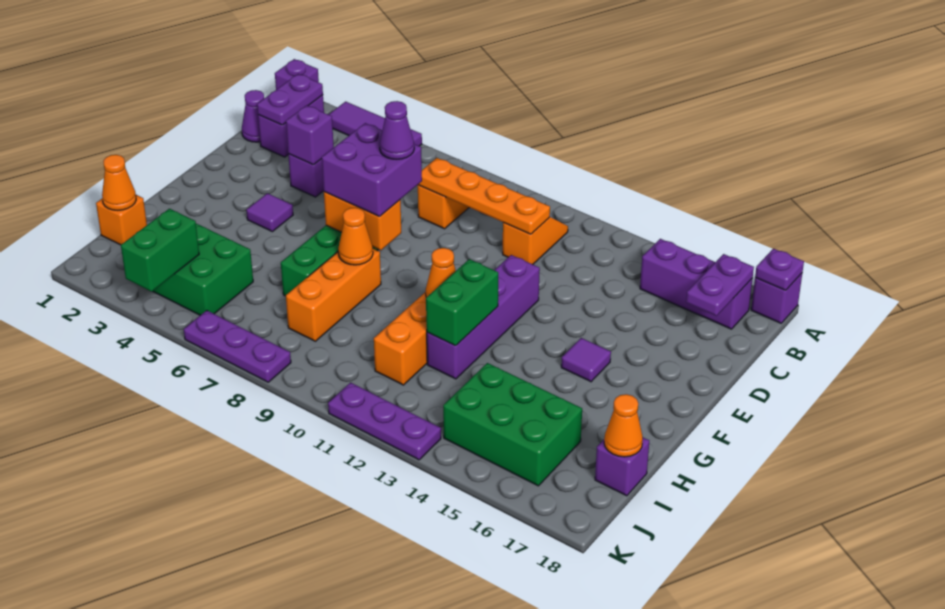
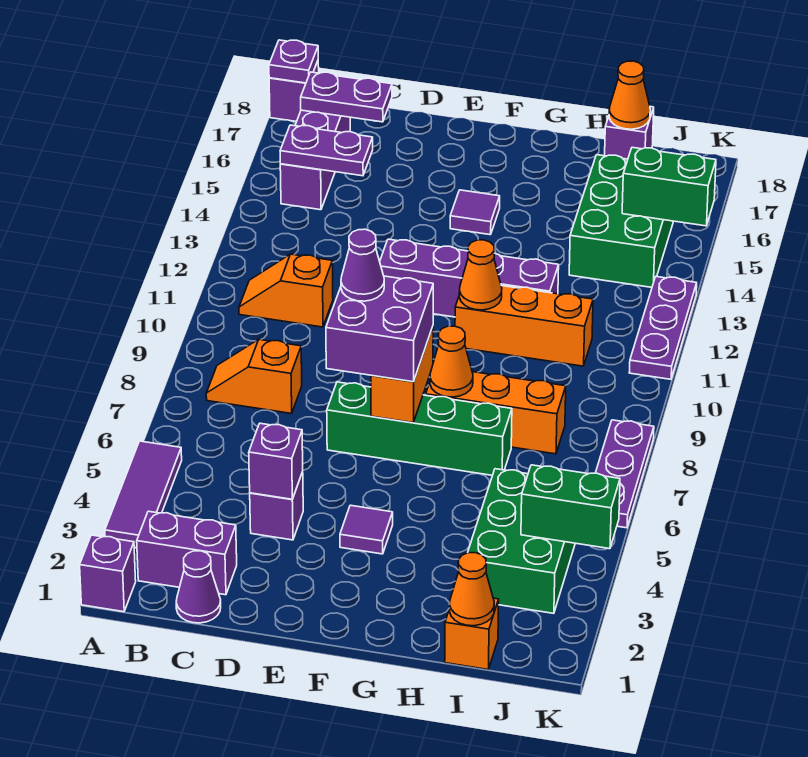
purple plate B2:C2 level 2 -> purple plate B15:C15 level 2
orange plate C8:C11 level 2 -> none
green brick G12:H12 level 2 -> green brick J15:K15 level 2

